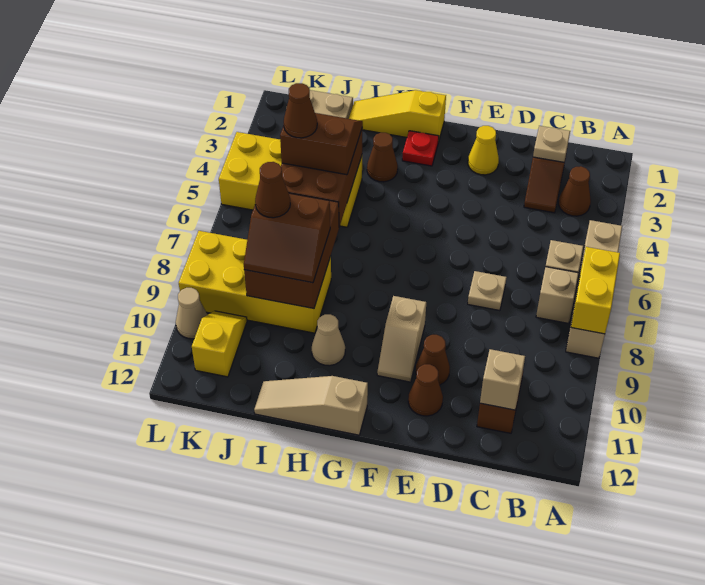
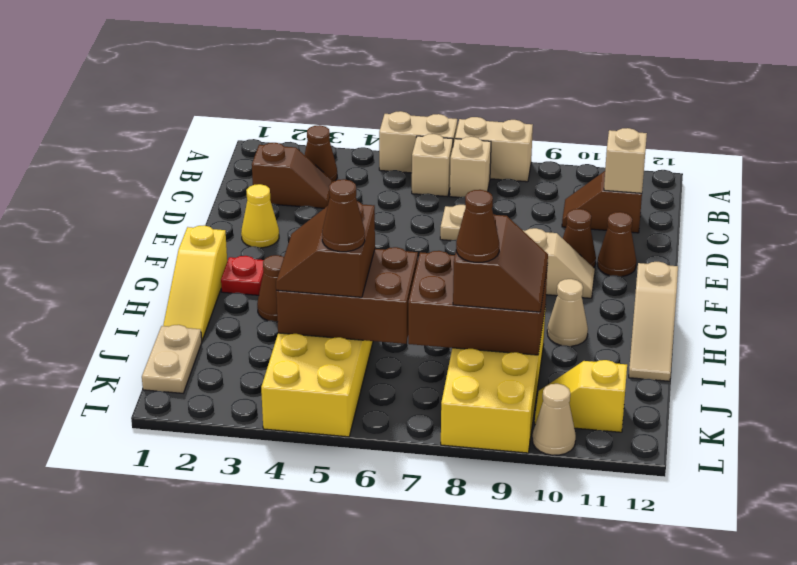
yellow brick A7:A8 level 2 -> none
tan plate C2 level 2 -> none

